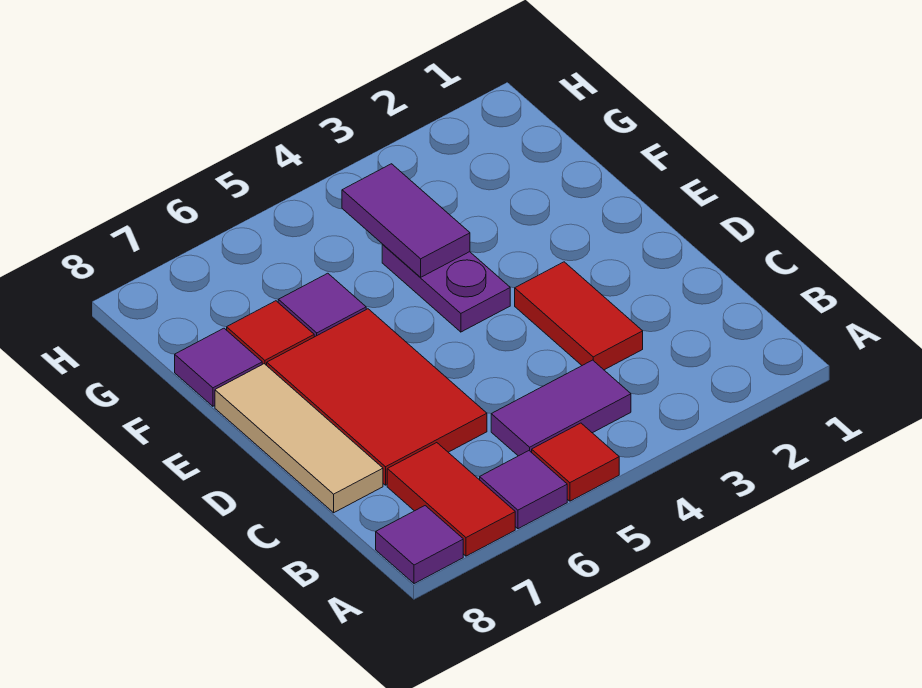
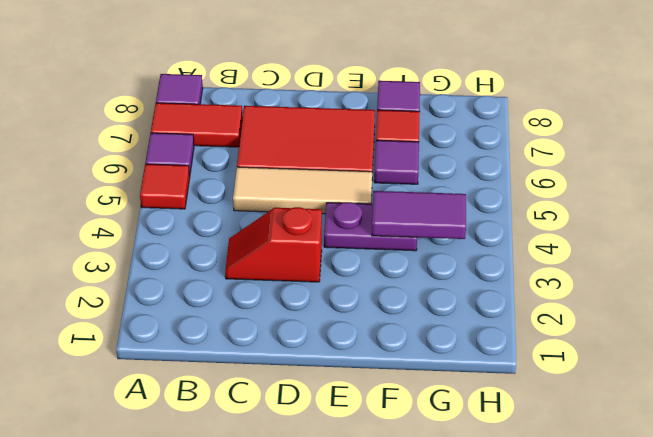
purple tile B4:B5 level 1 -> none
red tile C3:D3 level 1 -> red slope C3:D3 level 1 top D
tan tile C8:E8 level 1 -> tan tile C5:E5 level 1

